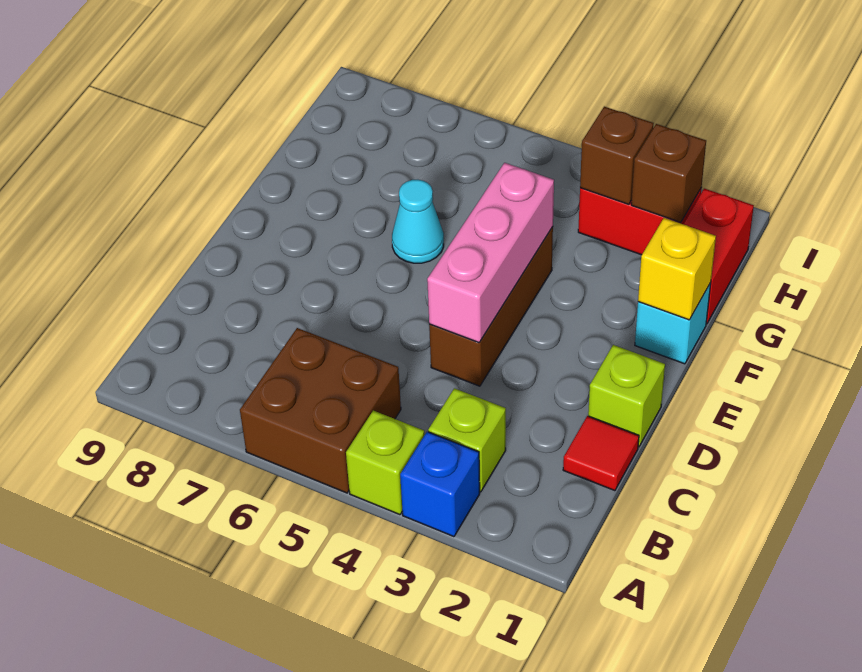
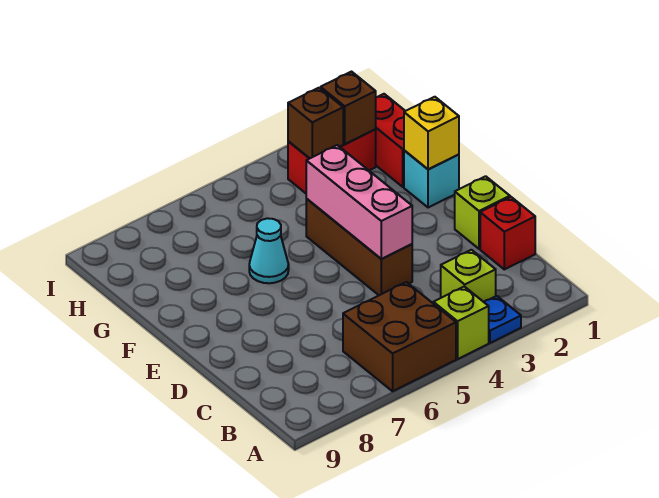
blue brick A3 level 1 -> blue plate A3 level 1
red tile C1 level 1 -> red brick C1 level 1

